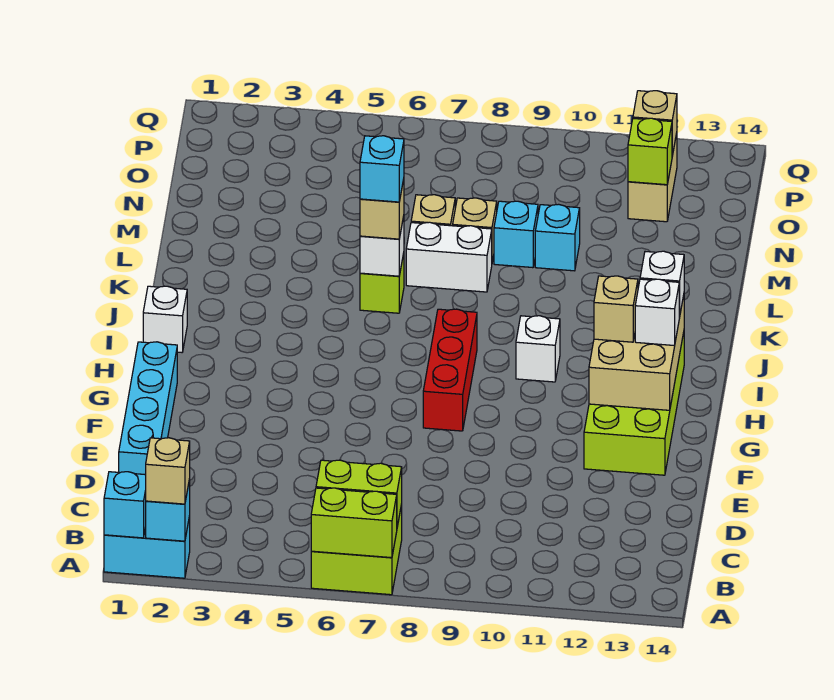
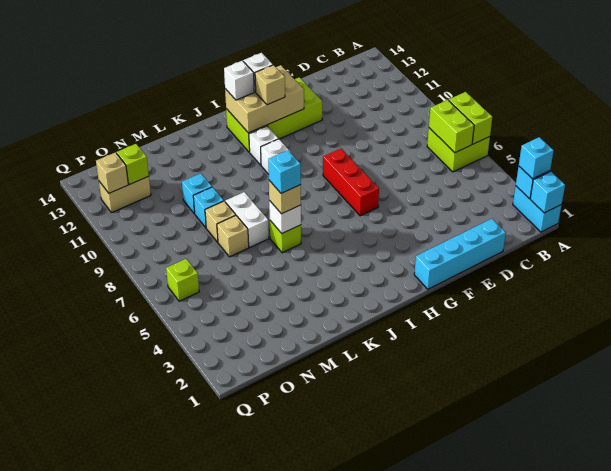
tan brick A2 level 3 -> cyan brick A2 level 3
red brick G8:I8 level 1 -> red brick G6:G8 level 1
white brick I1 level 1 -> white brick I11 level 1
none -> lime brick P6 level 1

